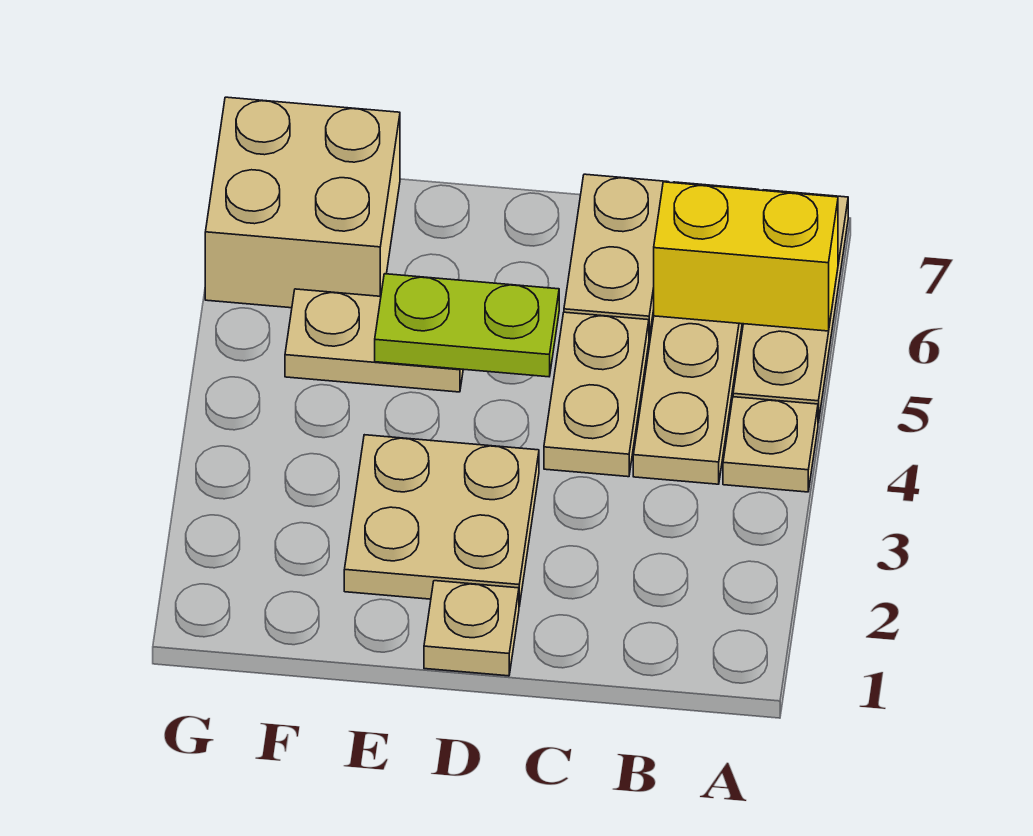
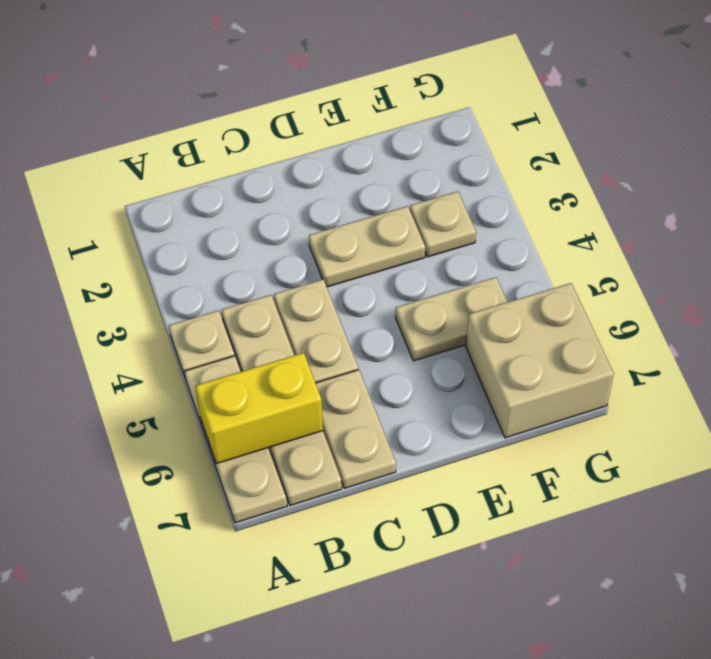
tan plate D1 level 1 -> tan plate F3 level 1
tan plate D2:E3 level 1 -> tan plate D3:E3 level 1
lime plate D5:E5 level 2 -> none

